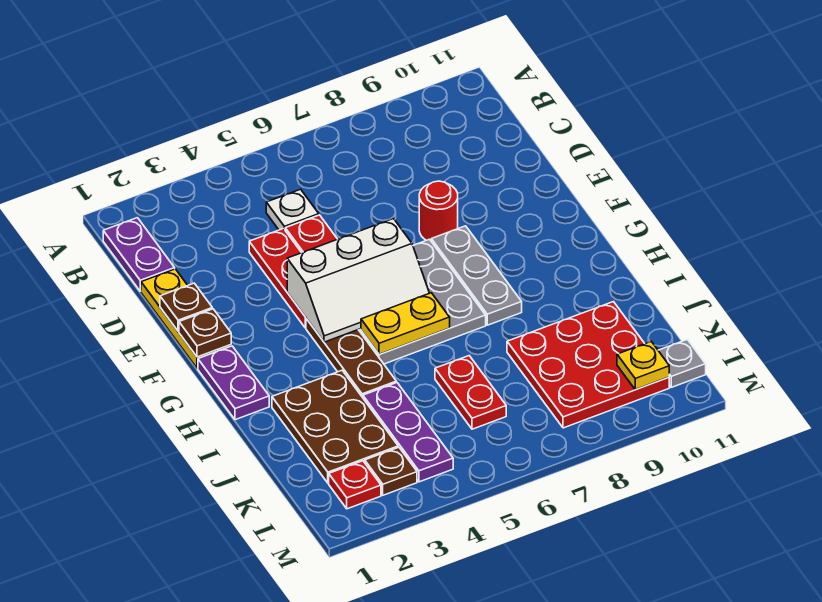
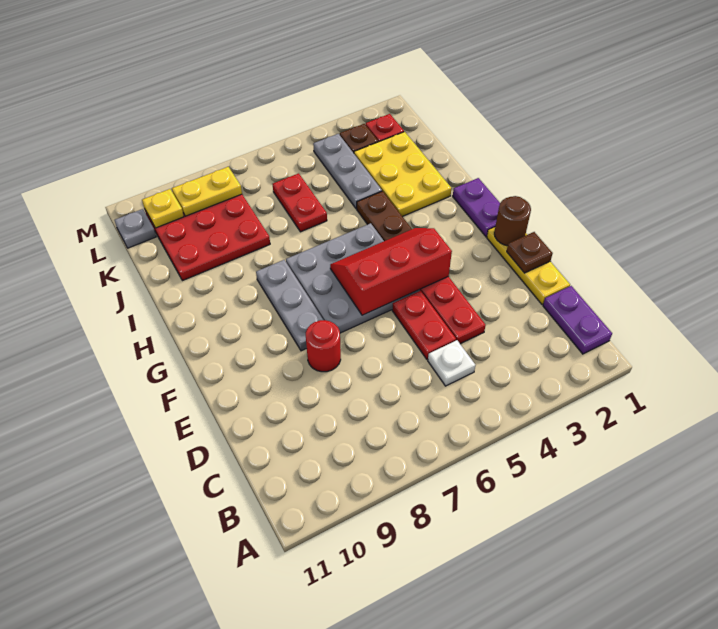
brown plate F1 level 2 -> brown round brick F1 level 2
white slope F4:G6 level 2 top F -> red slope F4:G6 level 2 top F
yellow plate H5:H6 level 2 -> yellow plate L8:L9 level 2
brown plate I2:K3 level 1 -> yellow plate I2:K3 level 1
purple plate J4:L4 level 1 -> grey plate J4:L4 level 1

